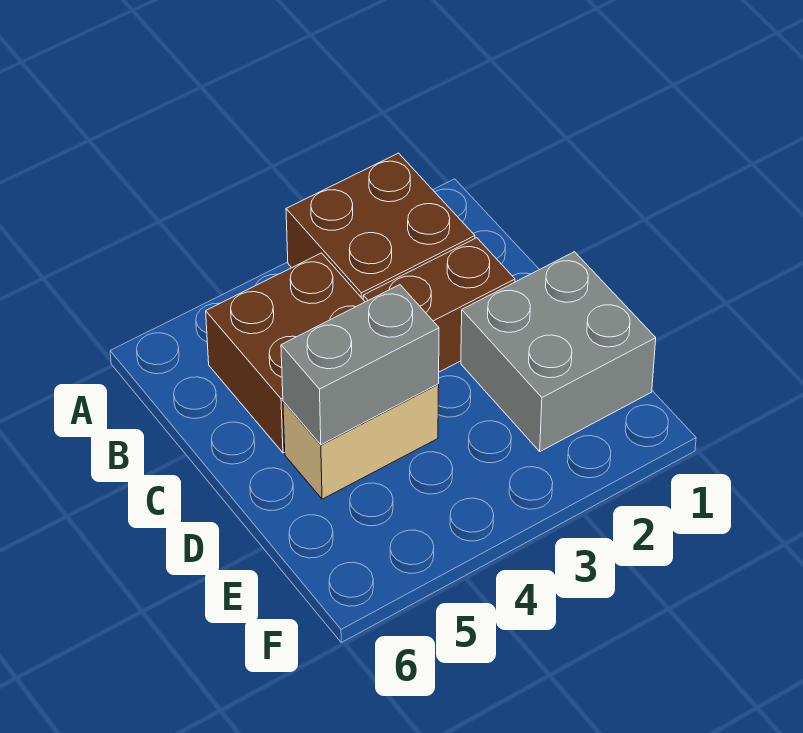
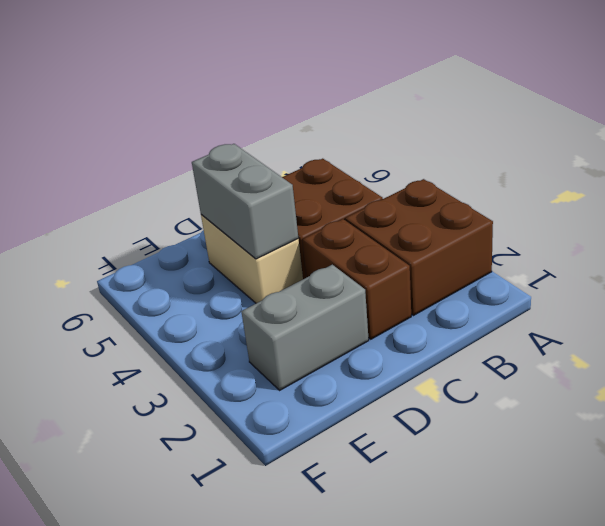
grey brick D1:E2 level 1 -> grey brick D2:E2 level 1

